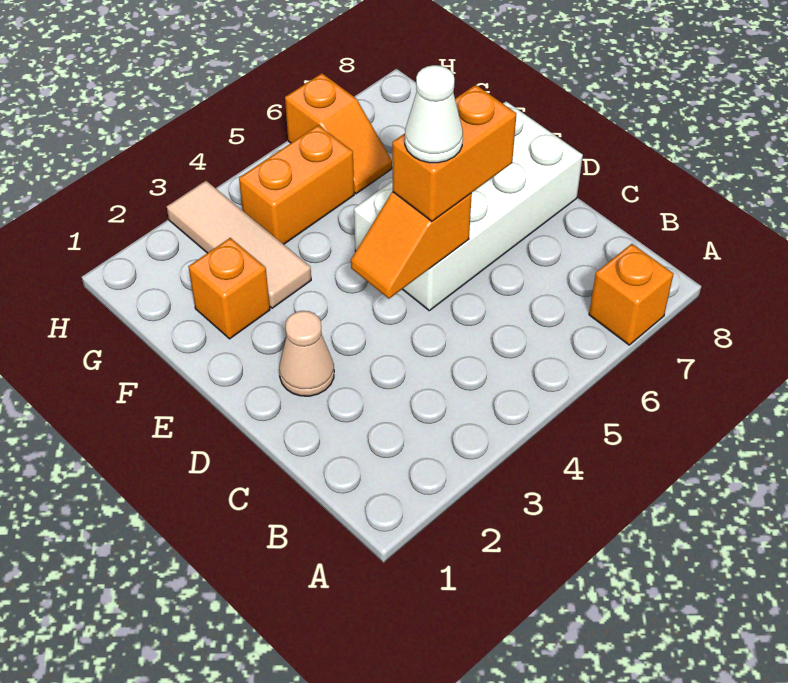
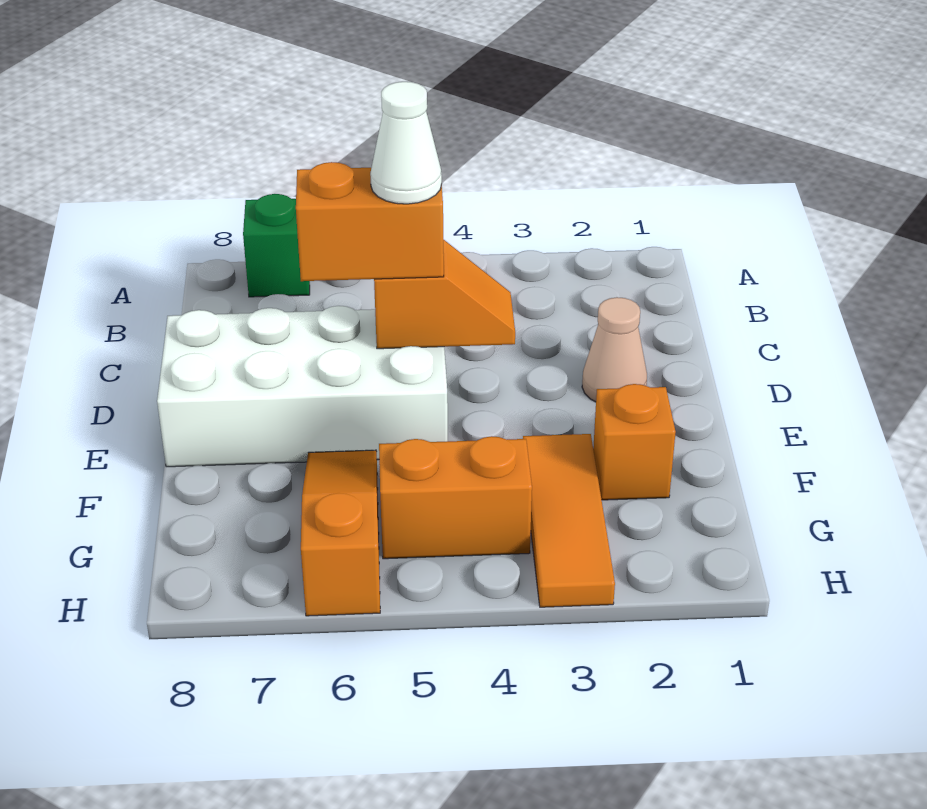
orange brick A7 level 1 -> green brick A7 level 1
tan tile F3:H3 level 1 -> orange tile F3:H3 level 1
orange slope G6:H6 level 1 top H -> orange slope F6:H6 level 1 top H

